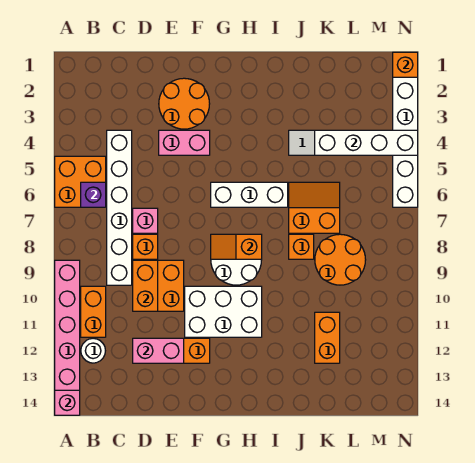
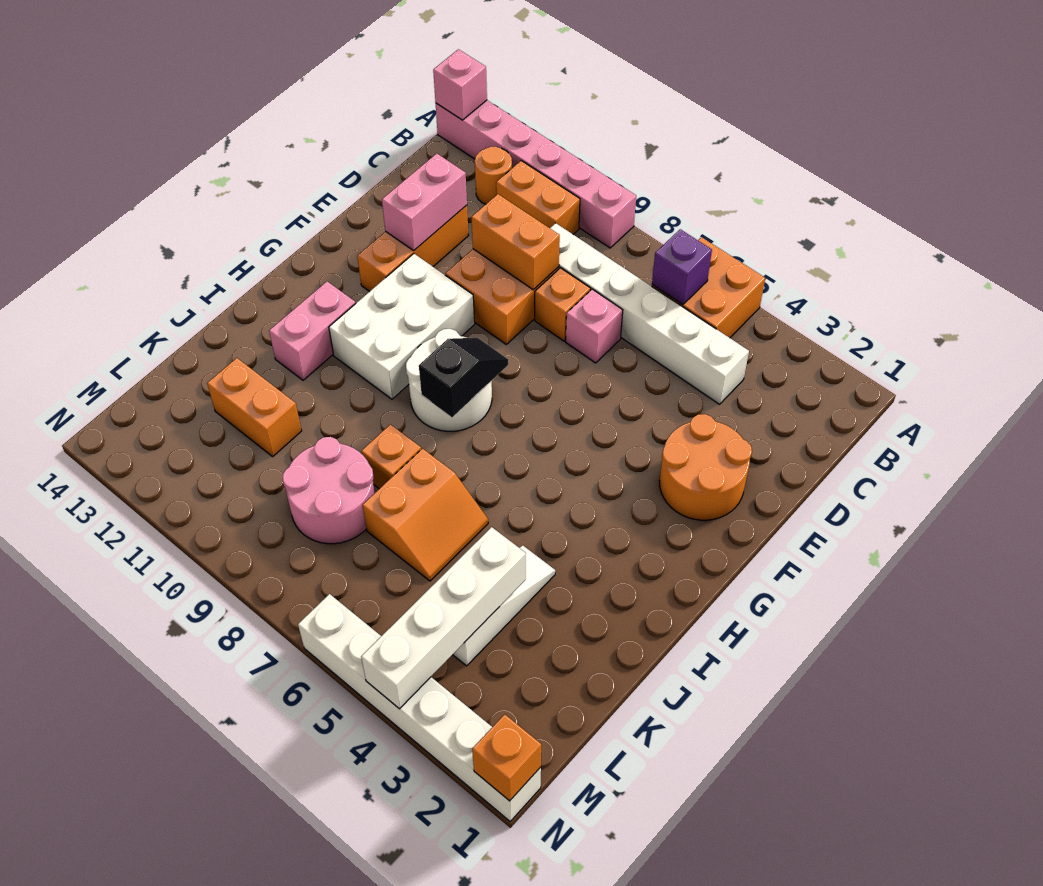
white round brick B12 level 1 -> orange round brick B12 level 1
pink brick E4:F4 level 1 -> pink brick H12:I12 level 1
white brick G6:I6 level 1 -> none
orange slope G8:H8 level 2 top H -> black slope G8:H8 level 2 top H
orange round brick K8:L9 level 1 -> pink round brick K8:L9 level 1

